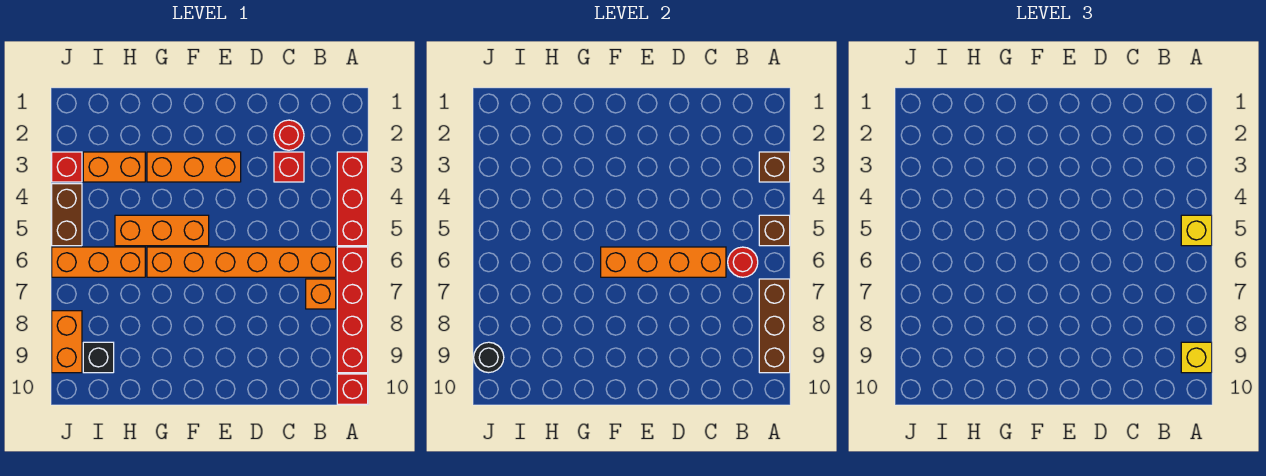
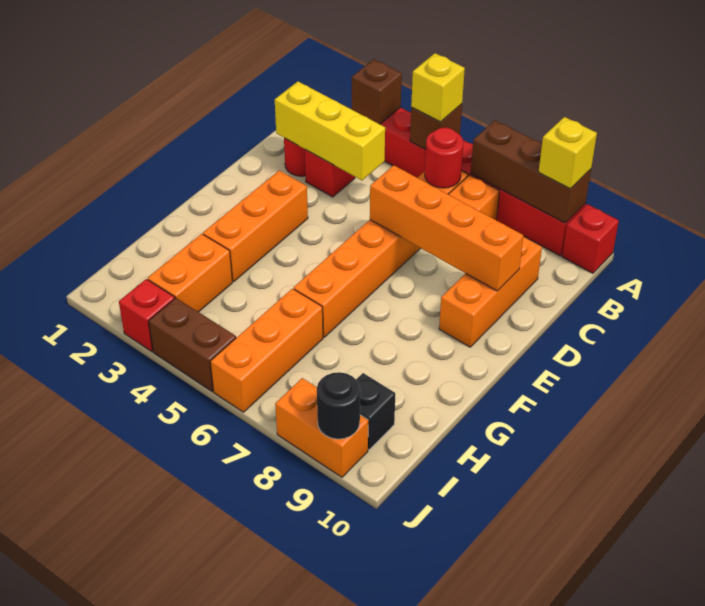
none -> yellow brick C2:C4 level 2
orange brick C6:F6 level 2 -> orange brick D6:D9 level 2
orange brick F5:H5 level 1 -> orange brick C9:E9 level 1

